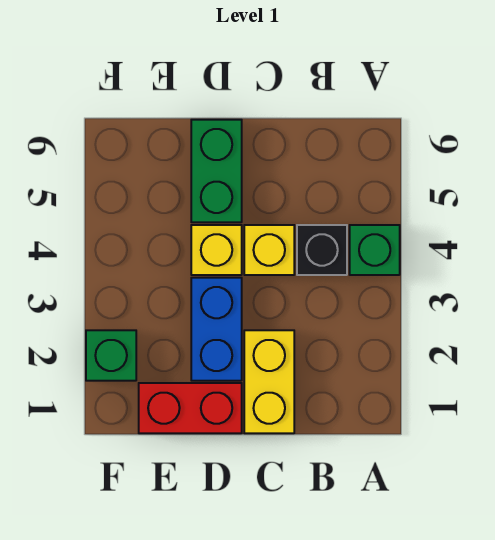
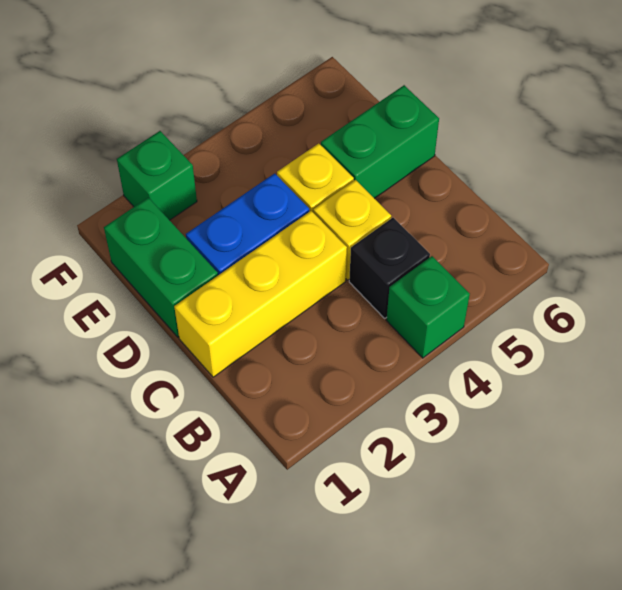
yellow brick C1:C2 level 1 -> yellow brick C1:C3 level 1
red brick D1:E1 level 1 -> green brick D1:E1 level 1

